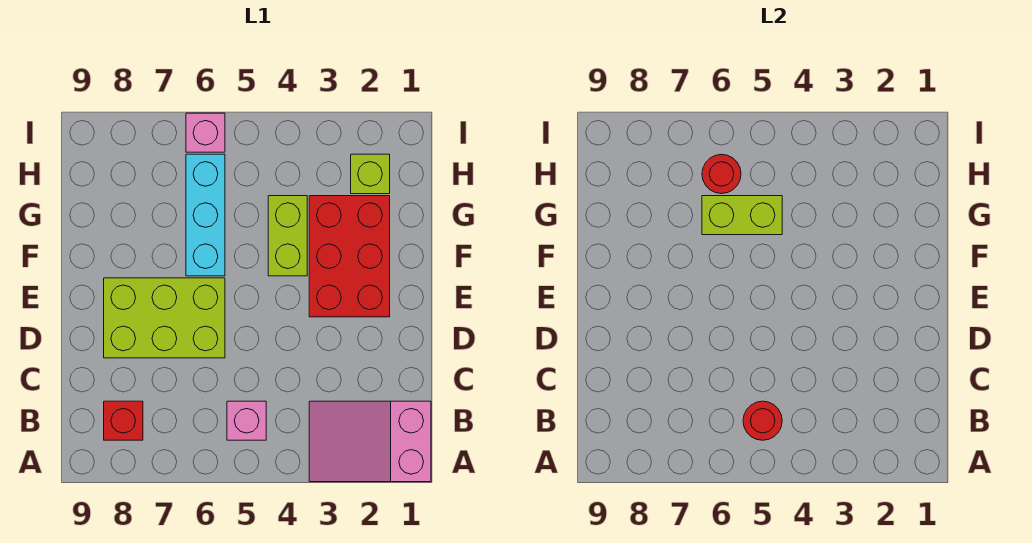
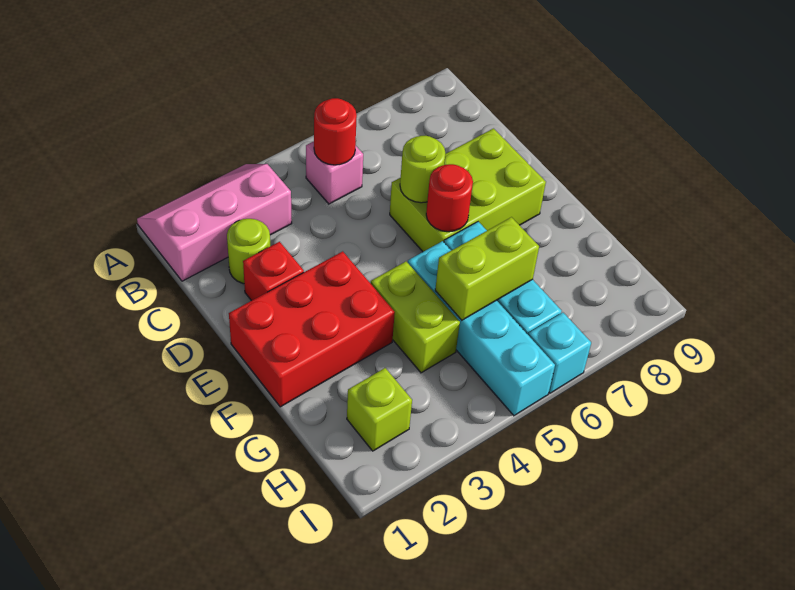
pink slope A1:B3 level 1 top 1 -> pink slope A1:B3 level 1 top B
red brick B8 level 1 -> red brick D2 level 1
none -> lime round brick C2 level 1
none -> lime round brick D6 level 2
red brick E2:G3 level 1 -> red brick E1:F3 level 1
none -> cyan brick F5:I5 level 1
red round brick H6 level 2 -> red round brick E6 level 2
pink brick I6 level 1 -> cyan brick I6 level 1

